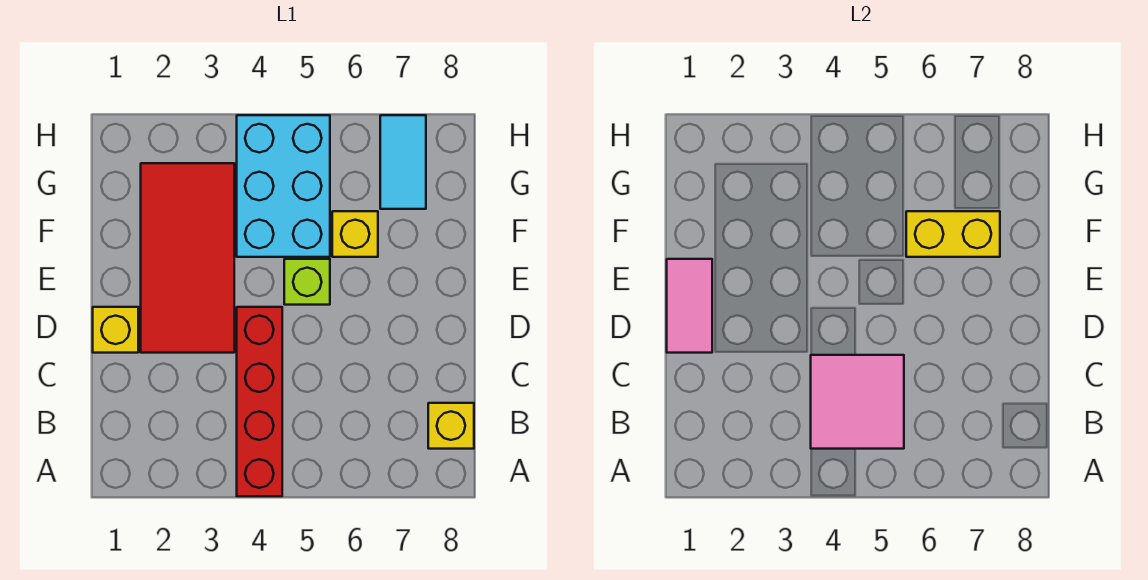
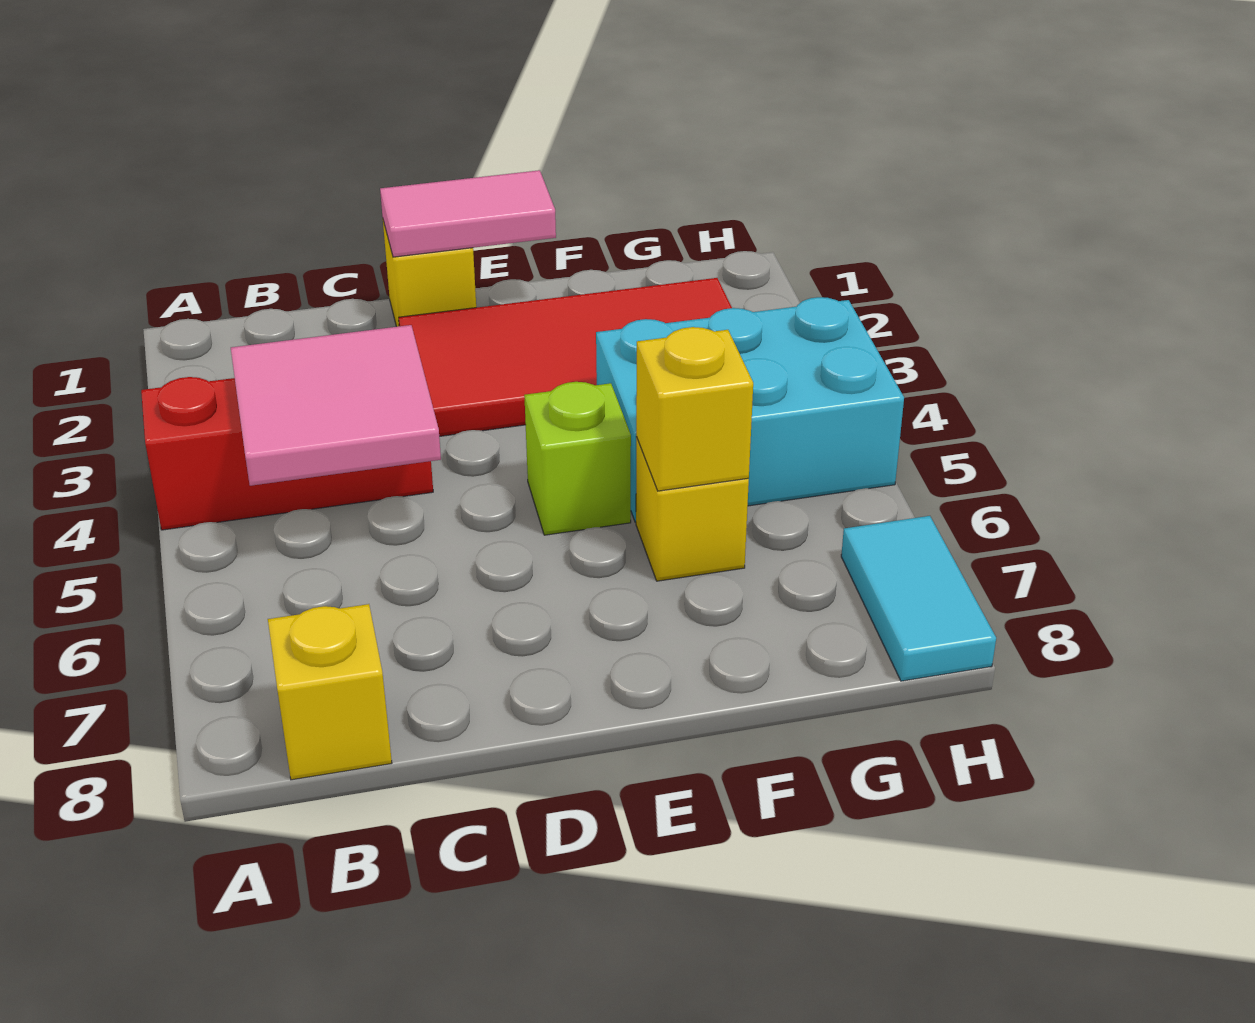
red brick A4:D4 level 1 -> red brick A4:C4 level 1
yellow brick F6:F7 level 2 -> yellow brick F6 level 2
cyan tile G7:H7 level 1 -> cyan tile H7:H8 level 1

